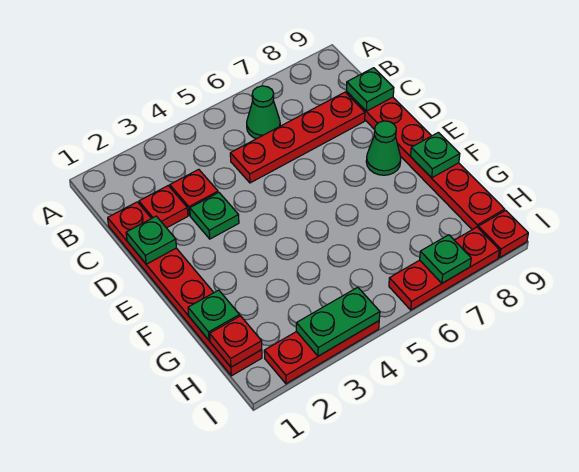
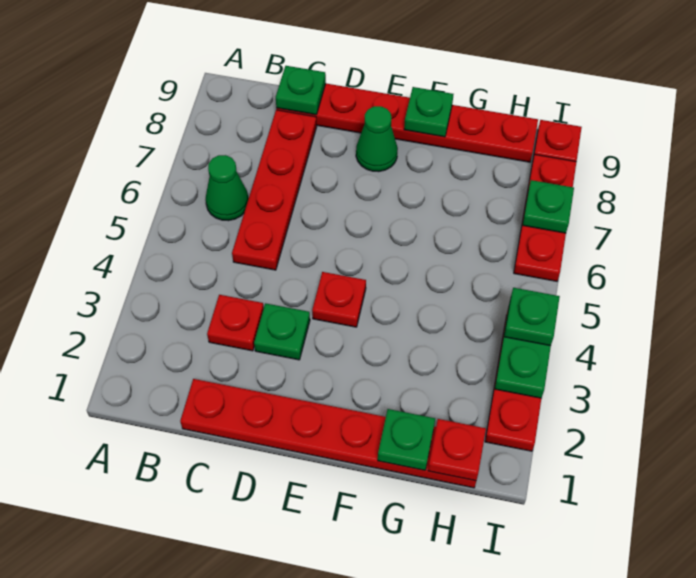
red plate C2 level 1 -> red plate E4 level 1
green plate D1 level 2 -> green plate I4 level 3

